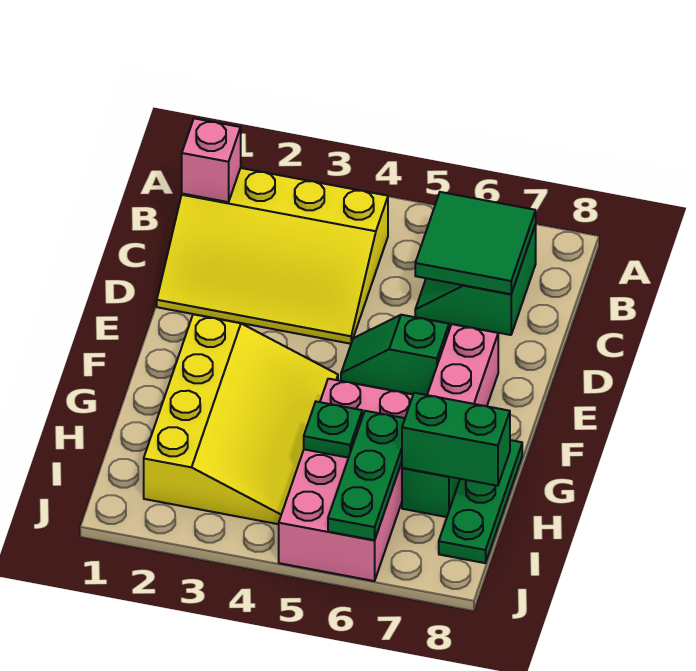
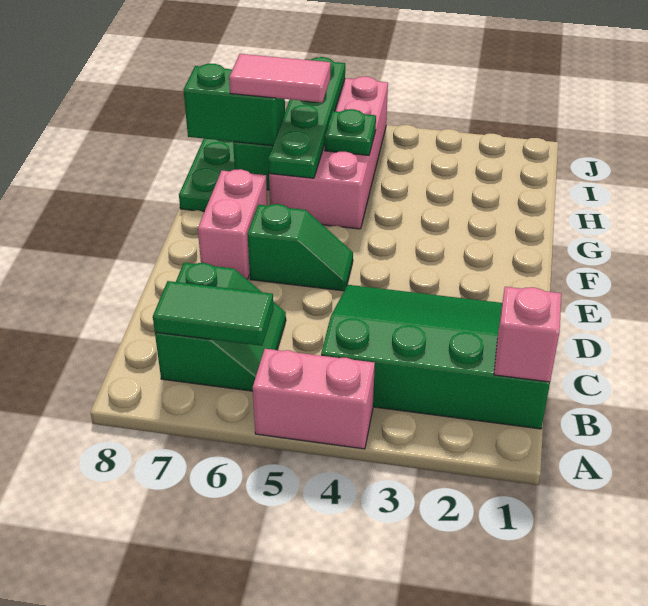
none -> pink brick A4:A5 level 1
yellow slope B1:D4 level 1 top B -> green slope B1:D4 level 1 top B
green tile B6:C7 level 2 -> green tile B6:B7 level 2
yellow slope F2:I4 level 1 top 2 -> none
green plate H6:J6 level 2 -> green plate G6:J6 level 2
none -> pink tile H6:H7 level 3

